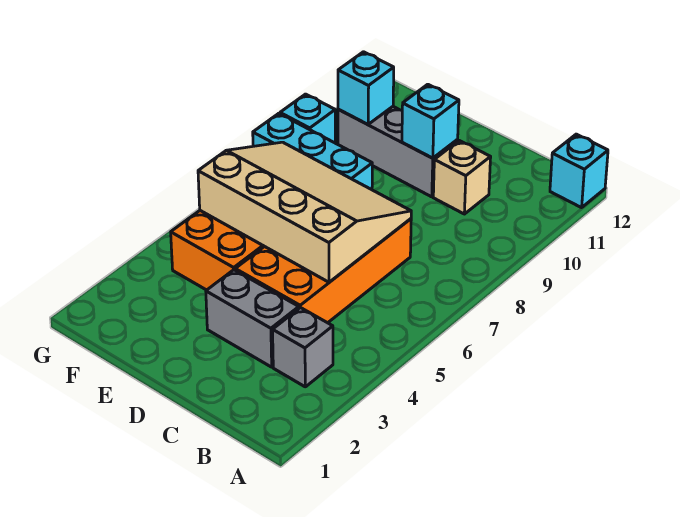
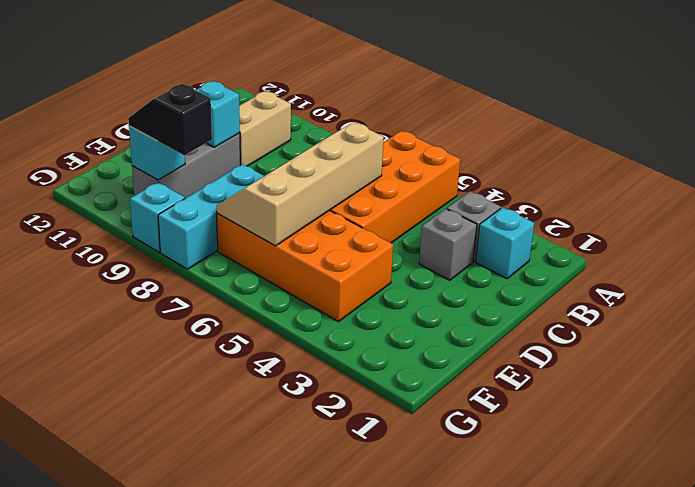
cyan brick A12 level 1 -> cyan brick B2 level 1
grey brick C3:D3 level 1 -> grey brick C3 level 1
orange brick C4:D7 level 1 -> orange brick A5:D6 level 1
tan slope C5:F7 level 2 top 5 -> tan slope C6:F7 level 2 top 6
tan brick C10 level 1 -> tan brick B10:C10 level 1
none -> black slope F9:F10 level 3 top 9

